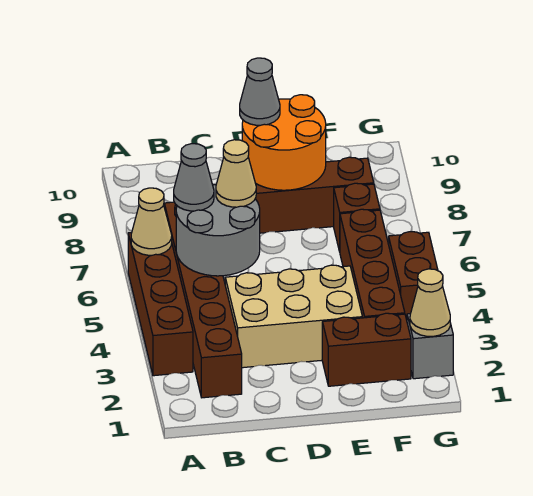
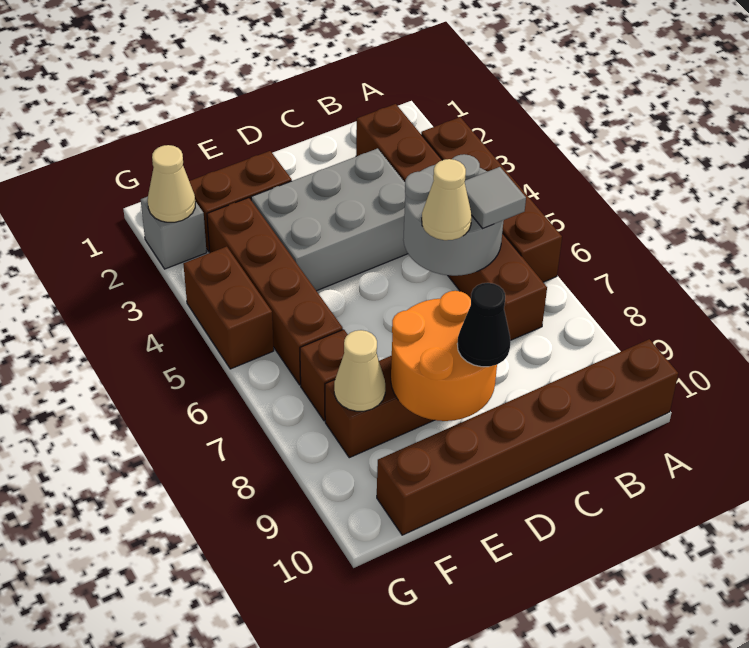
tan cone A6 level 2 -> tan cone F8 level 2
none -> brown brick A10:F10 level 1
grey cone B6 level 3 -> grey tile B6 level 3
tan brick C3:E4 level 1 -> grey brick C3:E4 level 1
grey cone D9 level 3 -> black cone D9 level 3

